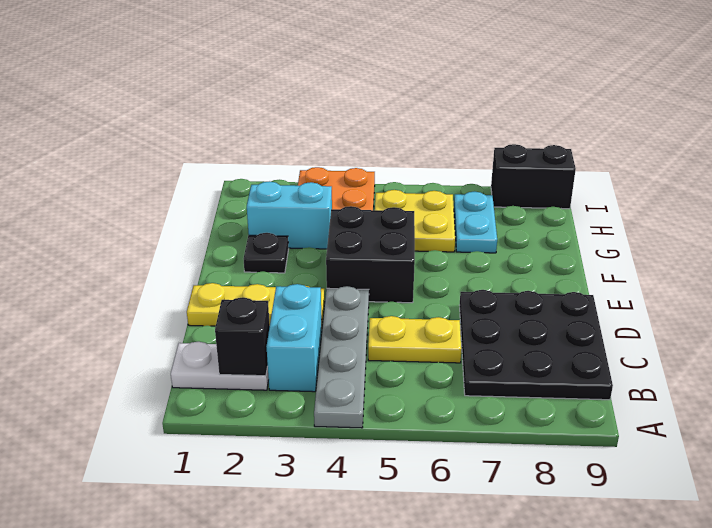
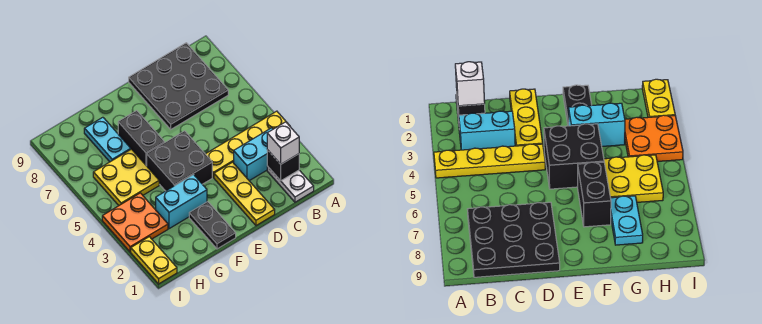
grey plate A4:D4 level 1 -> yellow plate A4:D4 level 1
none -> white brick B2 level 3
yellow plate C5:C6 level 1 -> yellow plate I1:I2 level 1
black plate F2 level 1 -> black plate F1:F2 level 1
cyan brick G2:G3 level 1 -> cyan brick F3:G3 level 1
cyan plate G7:H7 level 1 -> cyan plate G7:G8 level 1
black brick I8:I9 level 1 -> black brick F6:F7 level 1

